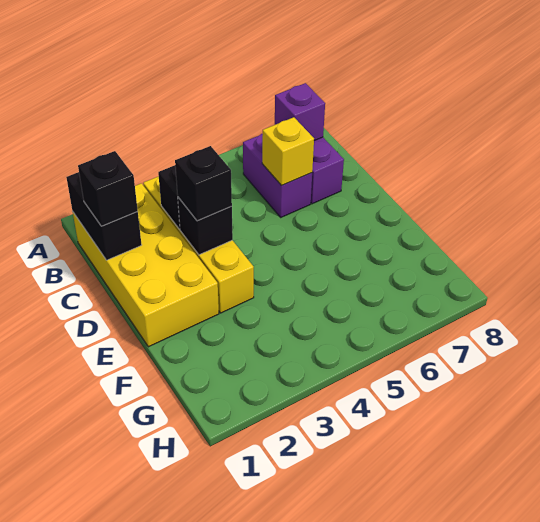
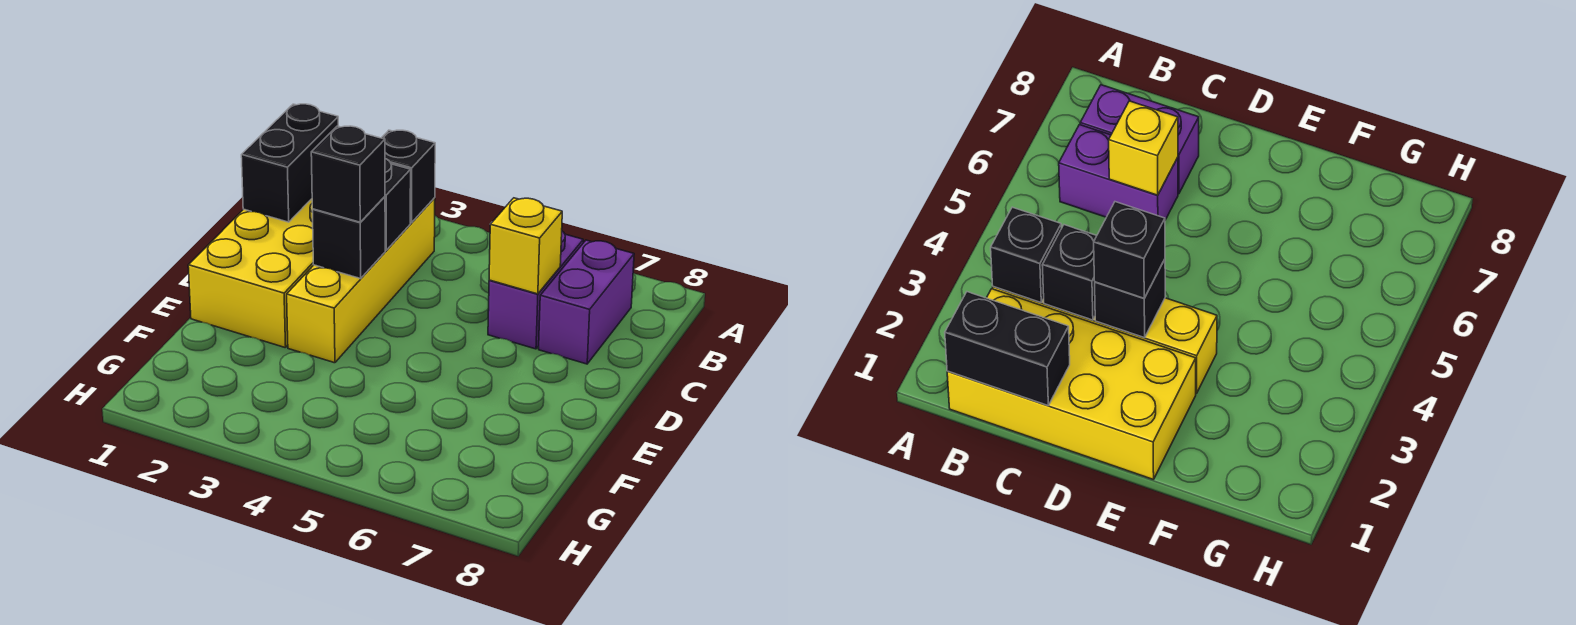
purple brick B7 level 2 -> none
black brick C1 level 3 -> black brick B3 level 2

